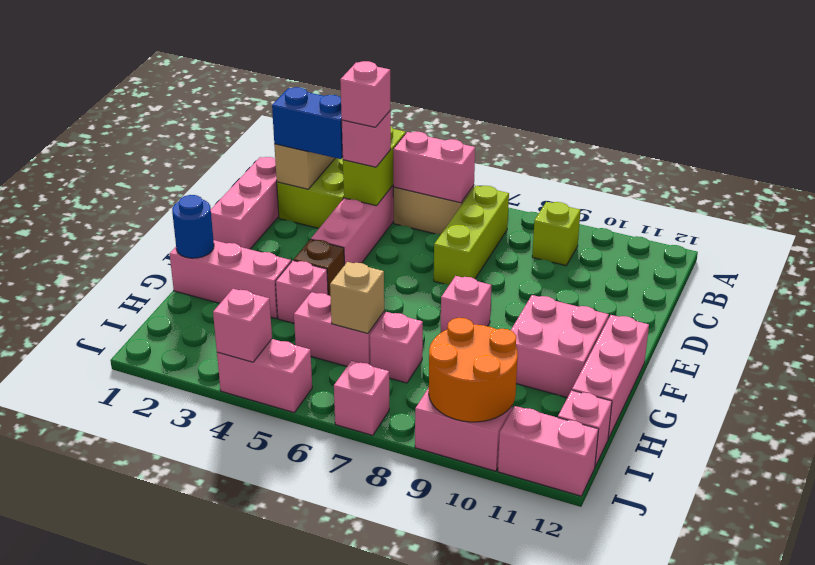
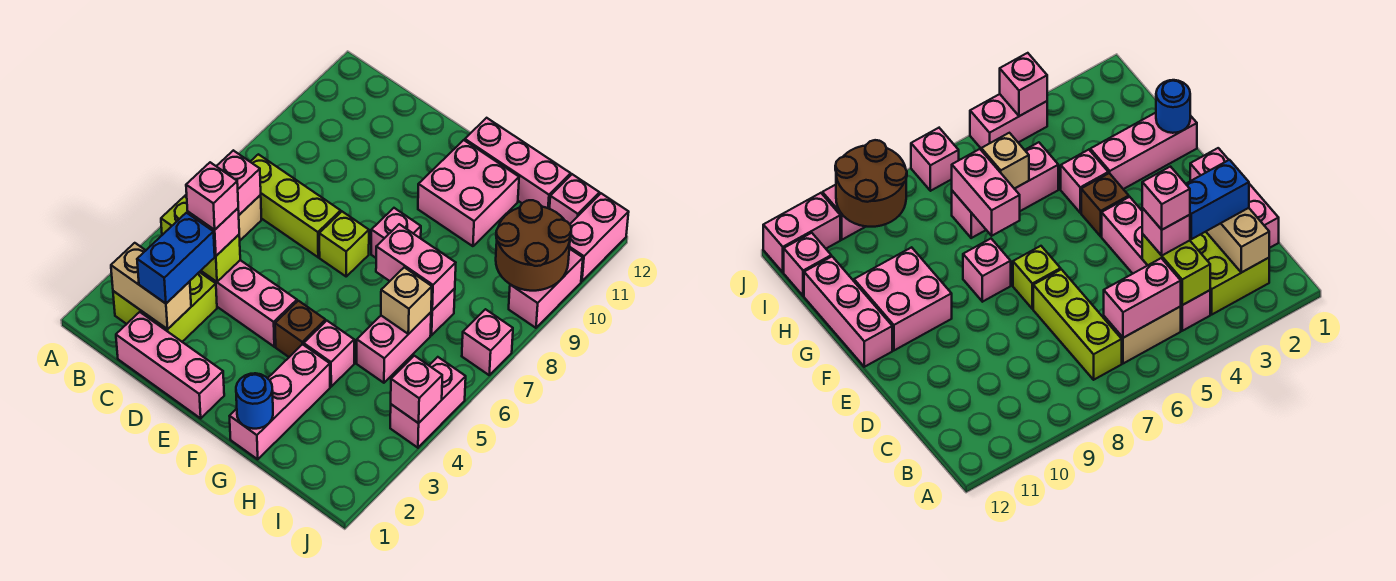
lime brick B9 level 1 -> lime brick E7 level 1
none -> pink brick G7:H7 level 2
orange round brick I9:J10 level 2 -> brown round brick I9:J10 level 2

